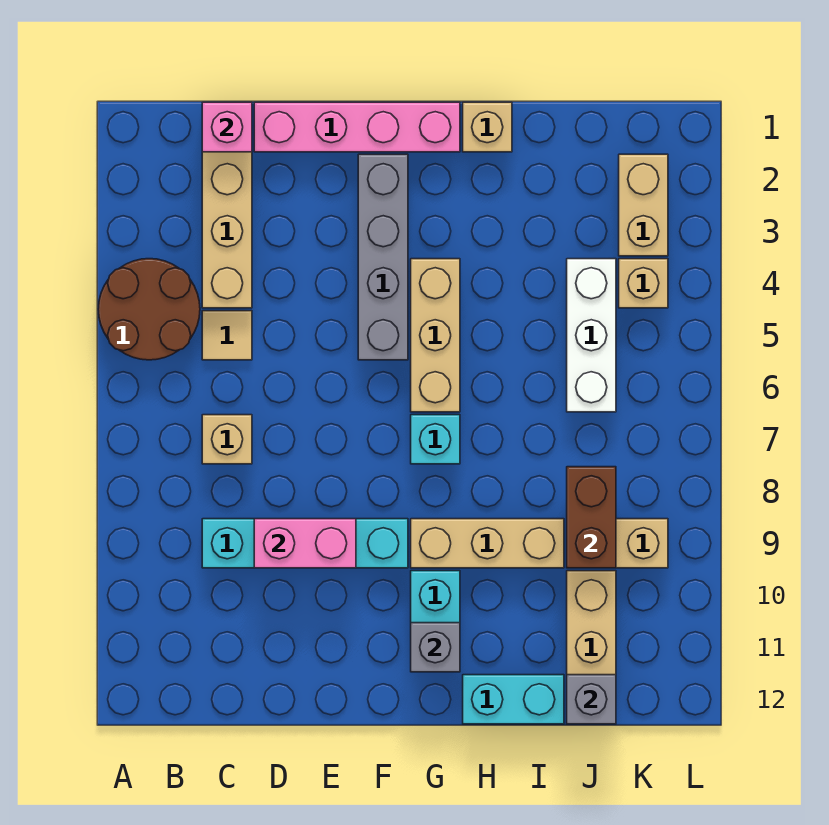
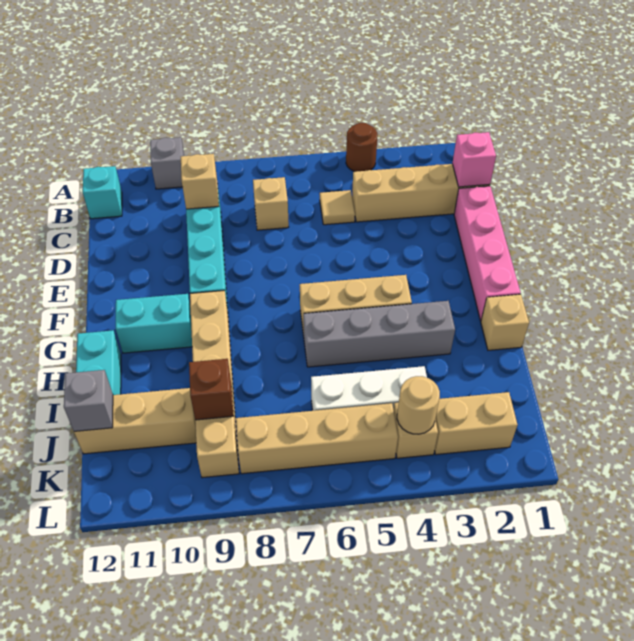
brown round brick A4:B5 level 1 -> brown round brick A4 level 1
none -> tan brick C9 level 2
pink brick D9:E9 level 2 -> none
grey brick F2:F5 level 1 -> grey brick H3:H6 level 1
cyan brick G7 level 1 -> cyan brick B12 level 1
grey brick G11 level 2 -> grey brick A10 level 1
brown brick J8:J9 level 2 -> brown brick J9 level 2
none -> tan round brick K4 level 2
none -> tan brick K5:K8 level 1

